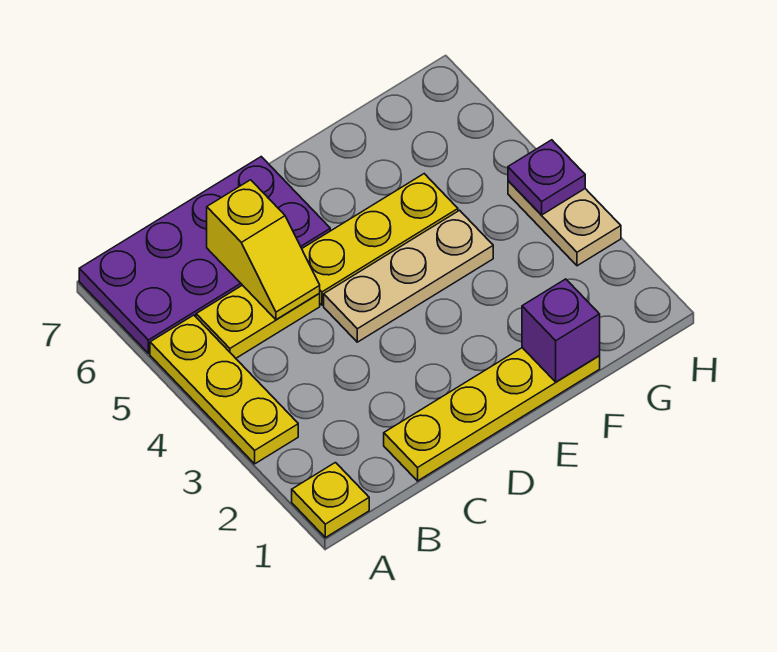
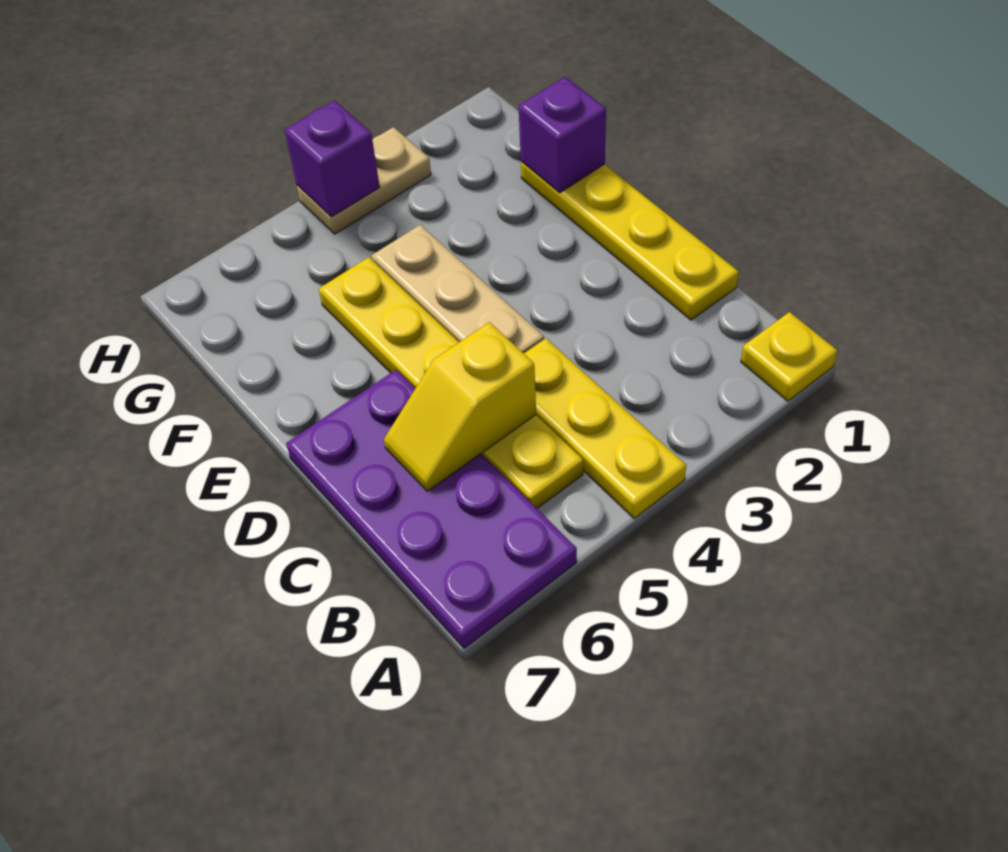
yellow plate A3:A5 level 1 -> yellow plate A4:C4 level 1
yellow slope C5:C6 level 2 top 6 -> yellow slope C5:C6 level 2 top 5
purple plate H4 level 2 -> purple brick H4 level 2

